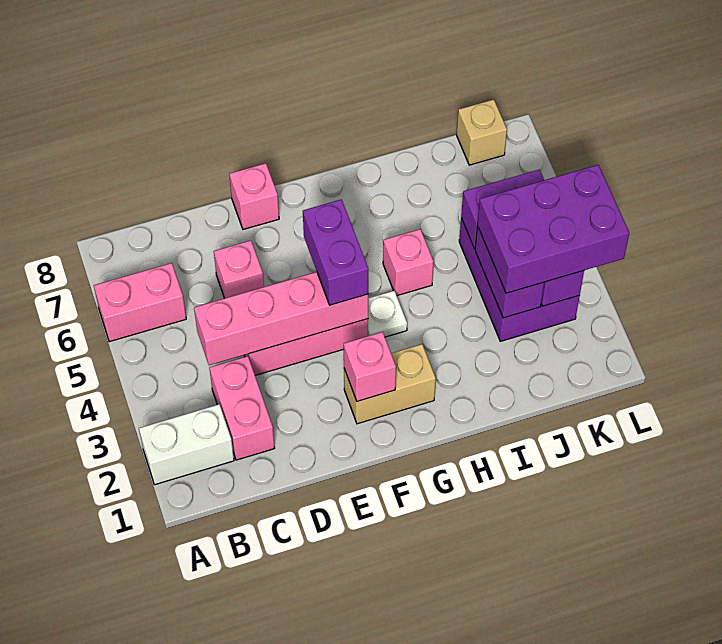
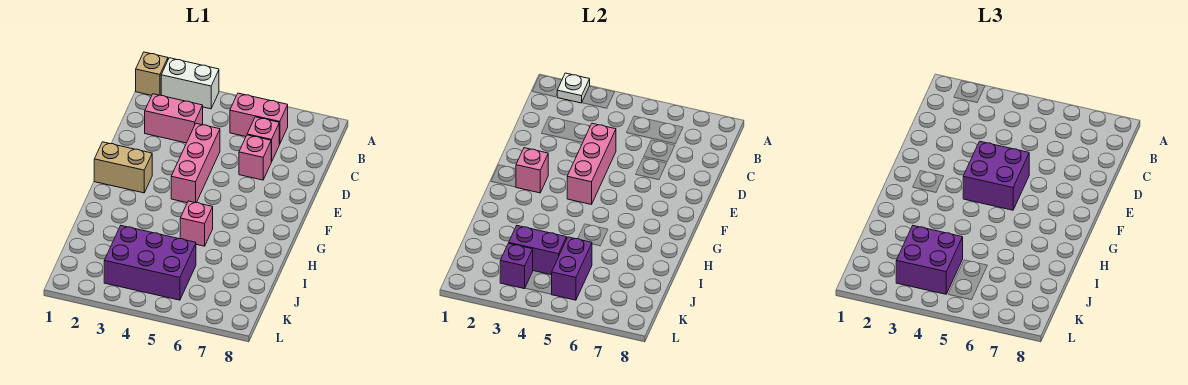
white brick A2:B2 level 1 -> white brick A2:A3 level 1
pink brick A6:B6 level 1 -> pink brick B5:B6 level 1
pink brick C4:F4 level 2 -> pink brick D4:F4 level 2
pink brick E8 level 1 -> pink brick C6 level 1
tan brick F2:G2 level 1 -> tan brick F1:F2 level 1
purple brick F4:F5 level 3 -> purple brick E4:F5 level 3
white plate G4 level 1 -> white plate A2 level 2
purple brick J3:L4 level 3 -> purple brick J3:K4 level 3
tan brick K8 level 1 -> tan brick A1 level 1

